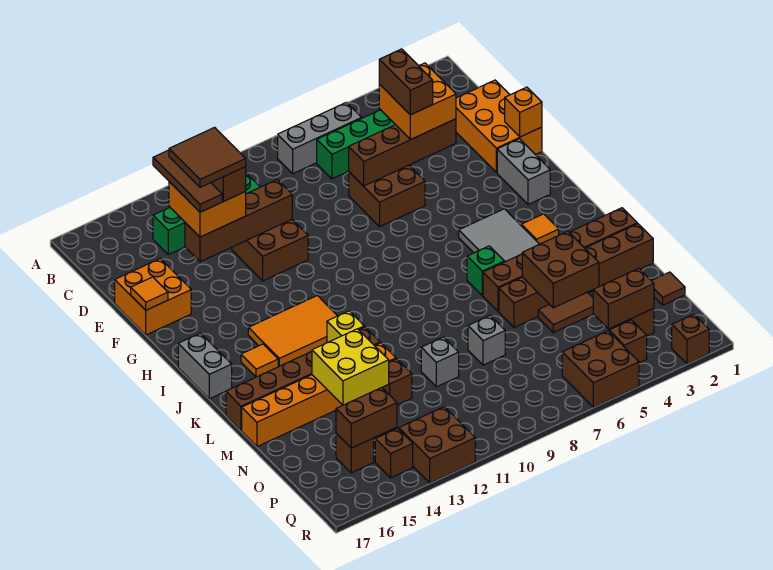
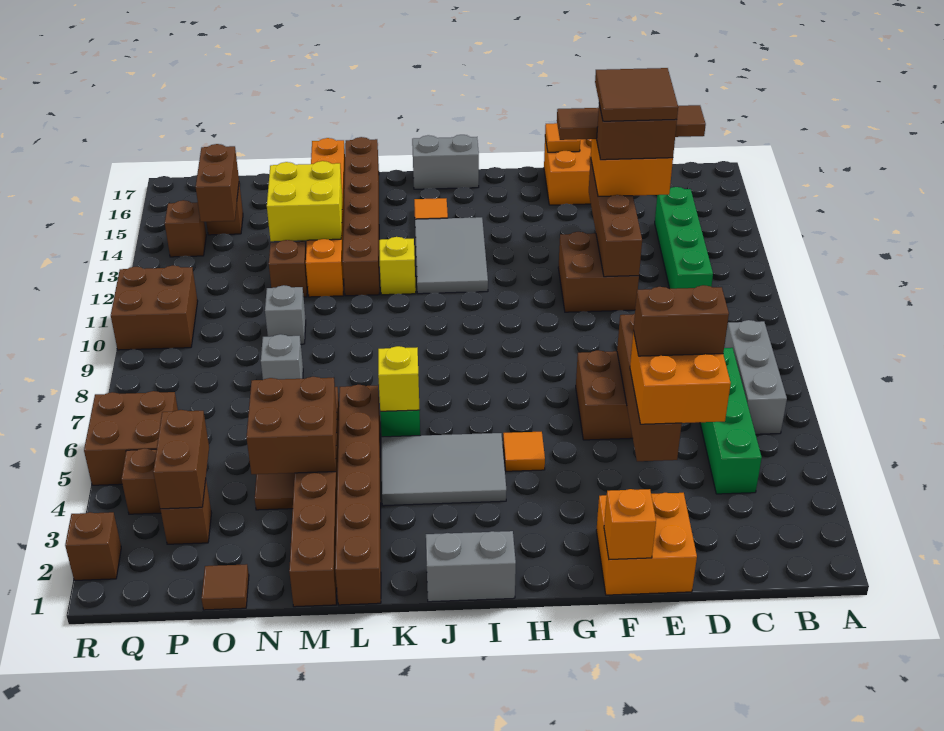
brown tile C14:E14 level 4 -> brown tile C14:F14 level 4
orange brick D1:F2 level 1 -> orange brick E1:F2 level 1
grey brick G2:H2 level 1 -> grey brick I1:J1 level 1
orange tile I12:J14 level 1 -> grey tile I12:J14 level 1
orange tile J3 level 1 -> orange tile H5 level 1
none -> yellow brick K6 level 2
brown brick Q12:R13 level 1 -> brown brick Q10:R11 level 1

